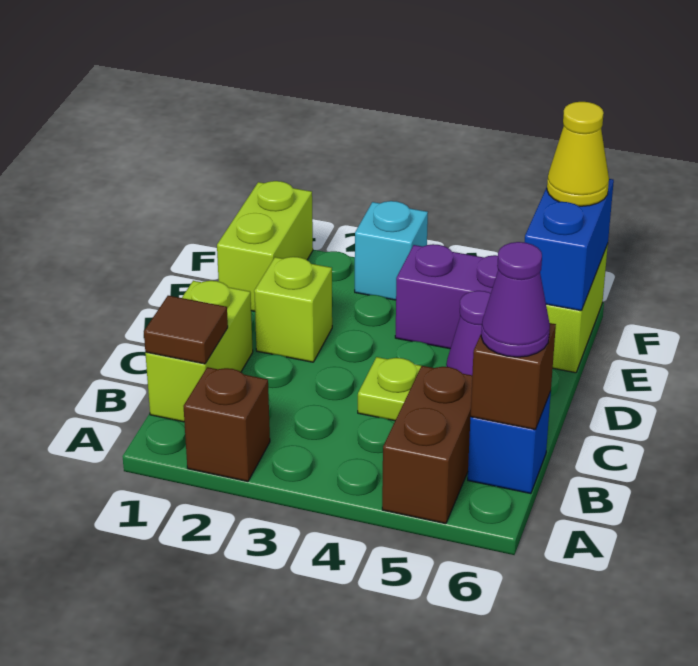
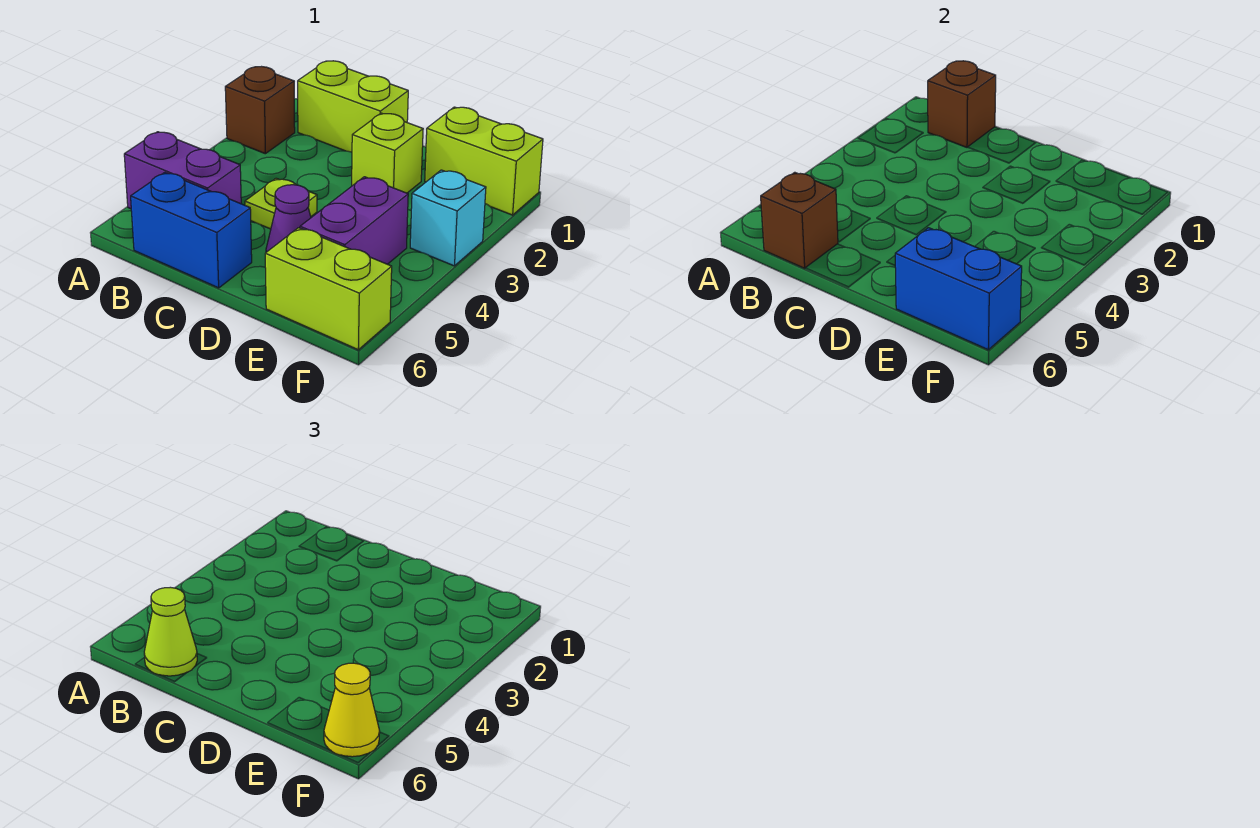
brown brick A5:B5 level 1 -> purple brick A5:B5 level 1
brown tile B1 level 2 -> brown brick B1 level 2
blue brick B6 level 1 -> blue brick B6:C6 level 1
purple cone B6 level 3 -> lime cone B6 level 3

